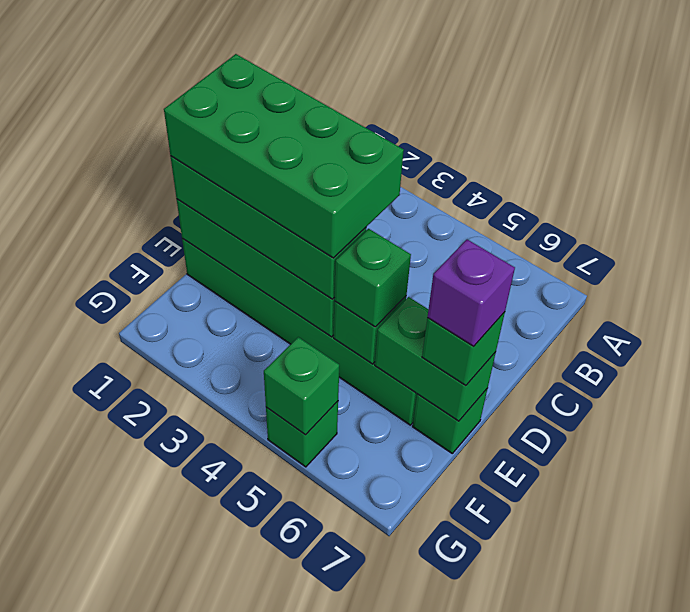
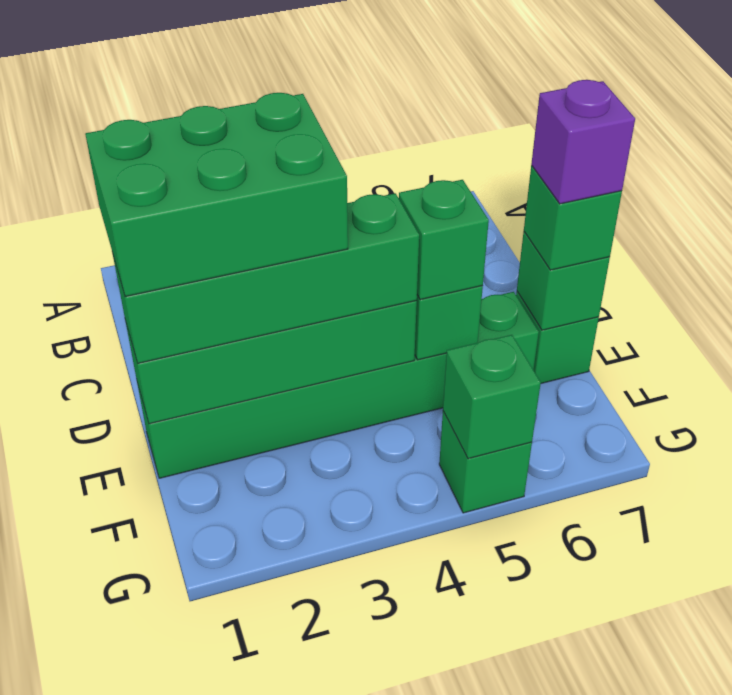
green brick D1:E4 level 4 -> green brick D1:E3 level 4
green brick E6:E7 level 2 -> green brick E7 level 2

